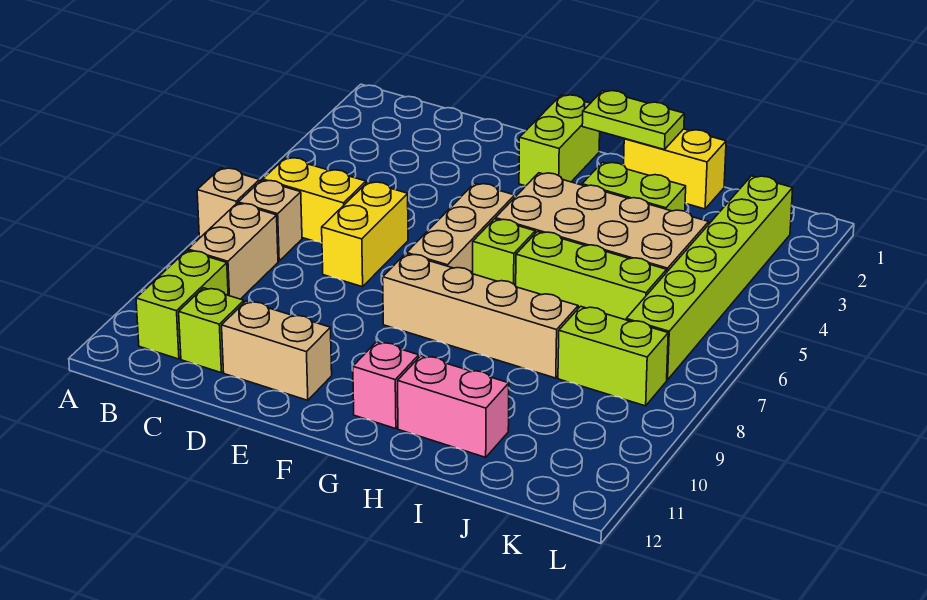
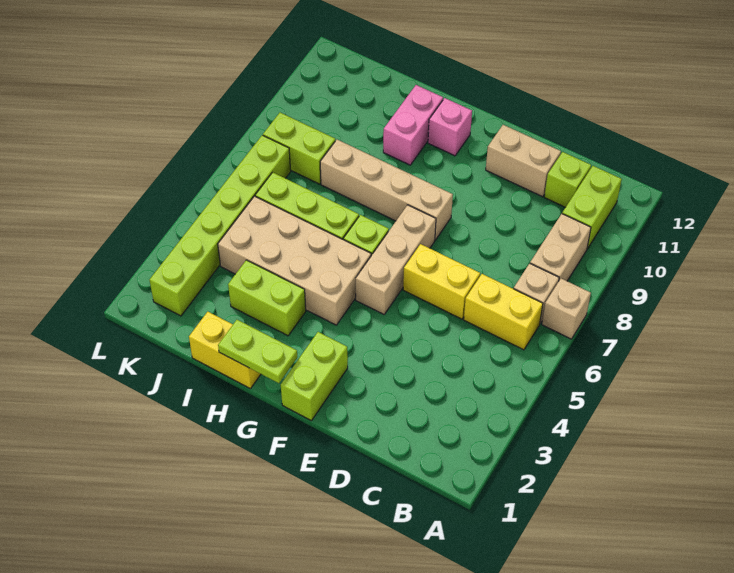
yellow brick D6:D7 level 1 -> yellow brick D6:E6 level 1
pink brick H11:I11 level 1 -> pink brick H10:H11 level 1

